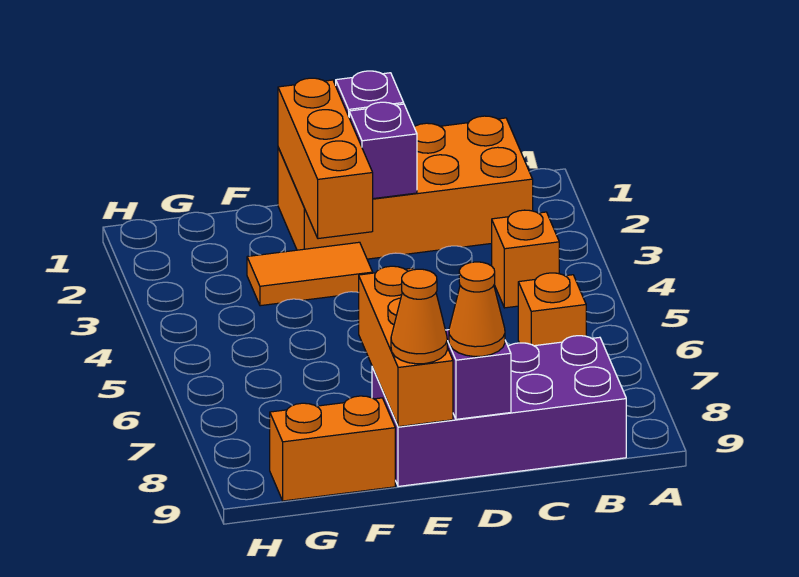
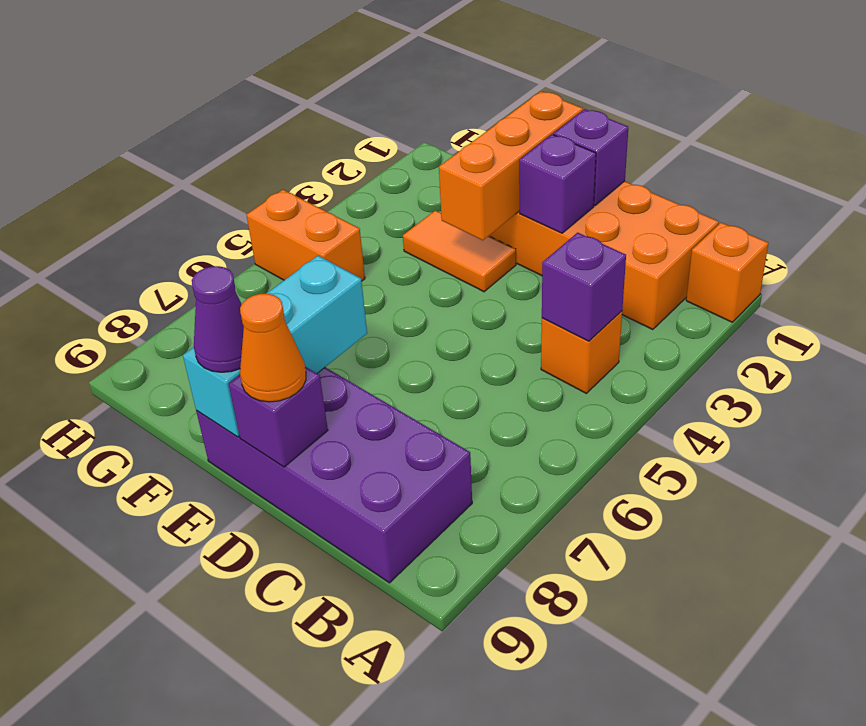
none -> purple brick B4 level 2
orange brick B6 level 1 -> orange brick A1 level 1
orange brick E7:E9 level 2 -> cyan brick E7:E9 level 2
orange cone E9 level 3 -> purple cone E9 level 3
orange brick F9:G9 level 1 -> orange brick G5:H5 level 1

